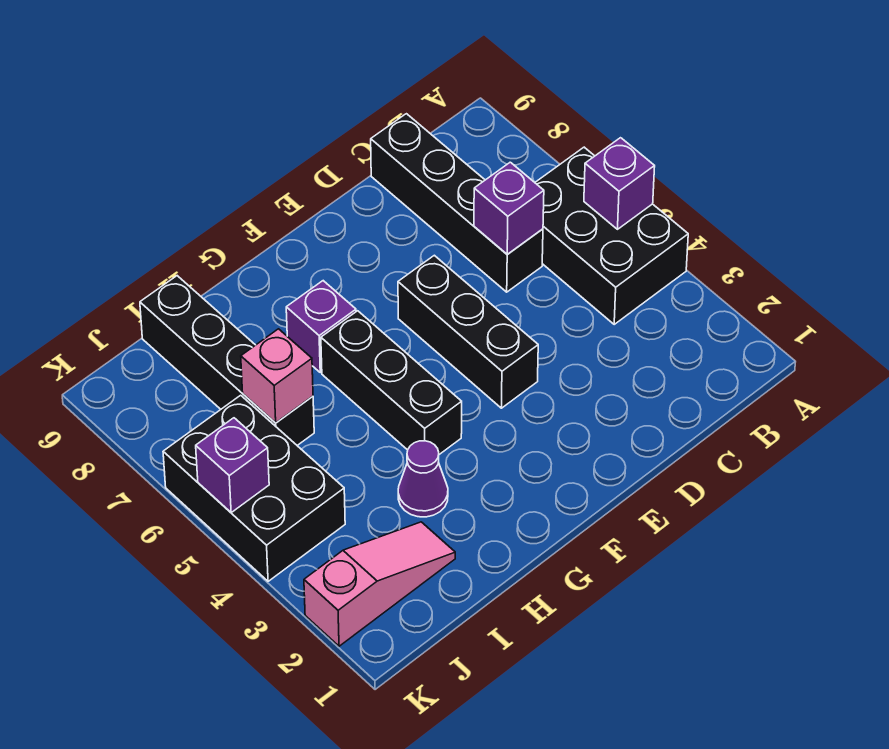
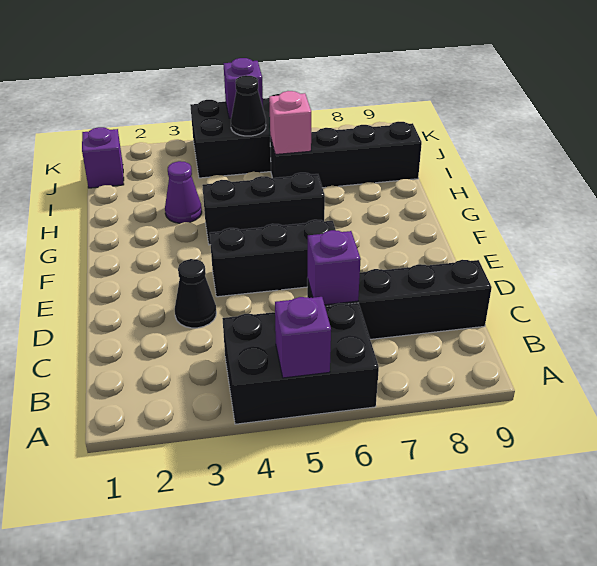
none -> black cone D3 level 1
purple brick G7 level 1 -> purple brick J1 level 1
pink slope I2:K2 level 1 top K -> none
none -> black cone J5 level 2

